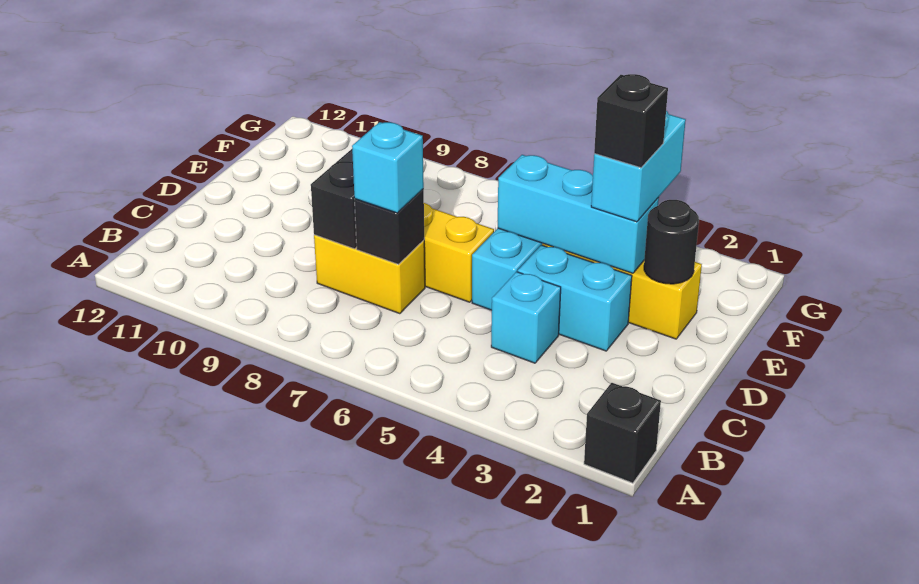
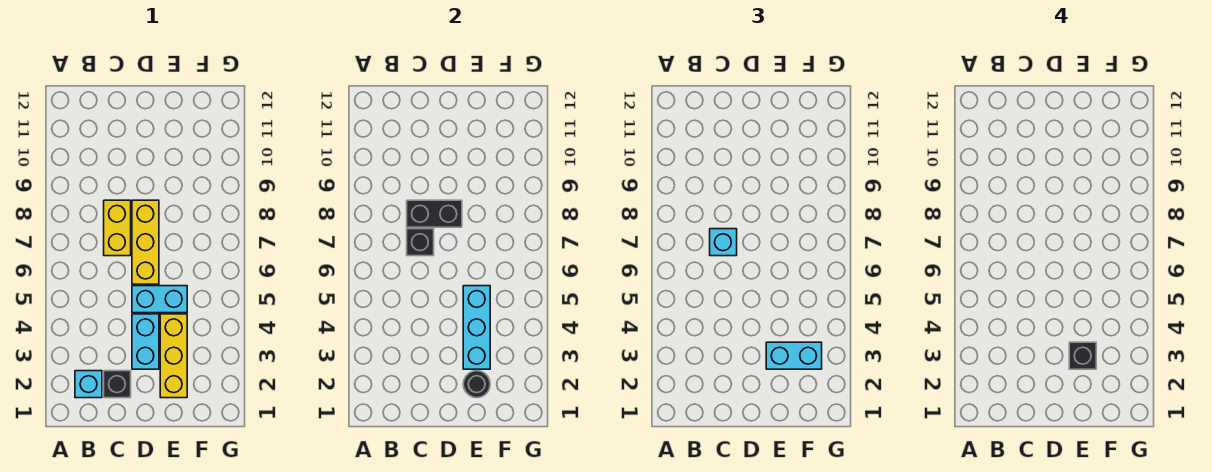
black brick A1 level 1 -> black brick C2 level 1
cyan brick C4 level 1 -> cyan brick B2 level 1

